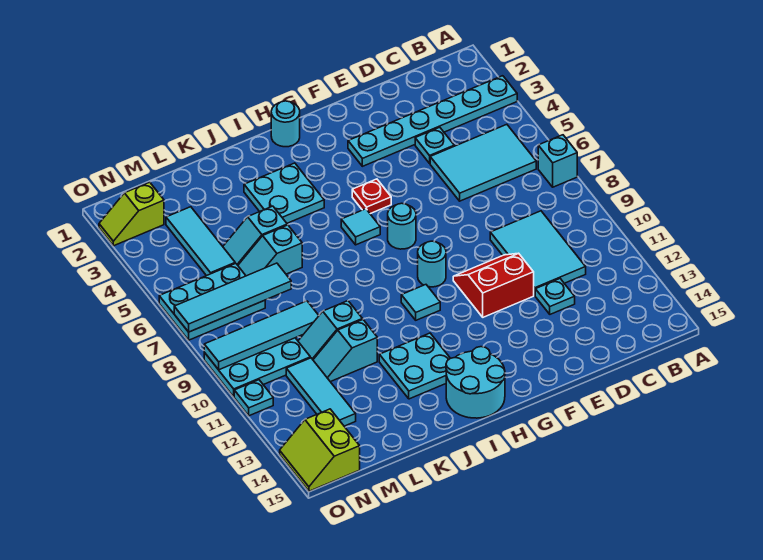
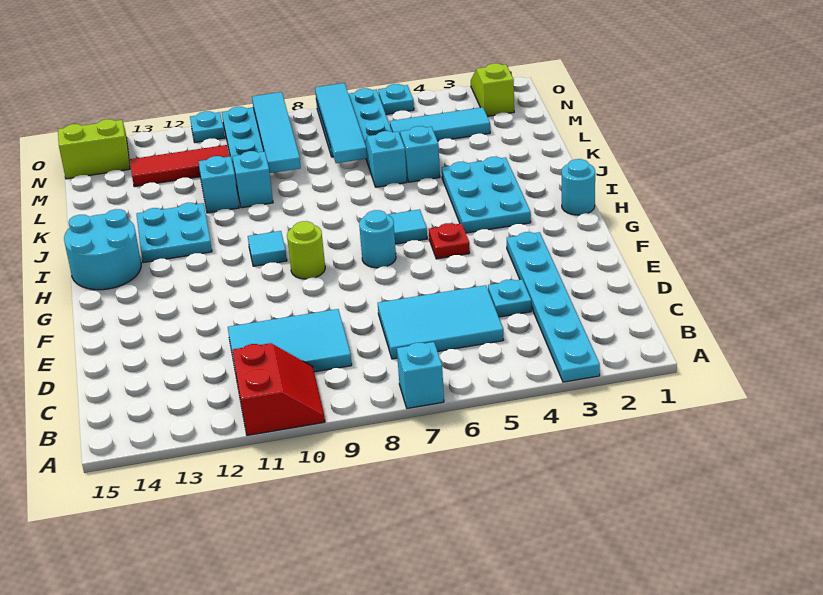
cyan tile B5:D6 level 1 -> cyan tile C5:D7 level 1
cyan plate D12 level 1 -> cyan plate O5 level 1
red slope E10:F11 level 1 top 11 -> red slope A10:B11 level 1 top 11
cyan round brick G9 level 1 -> lime round brick G9 level 1
cyan plate I3:J4 level 1 -> cyan plate H3:J4 level 1
cyan tile M11:M13 level 1 -> red tile M11:M13 level 1

